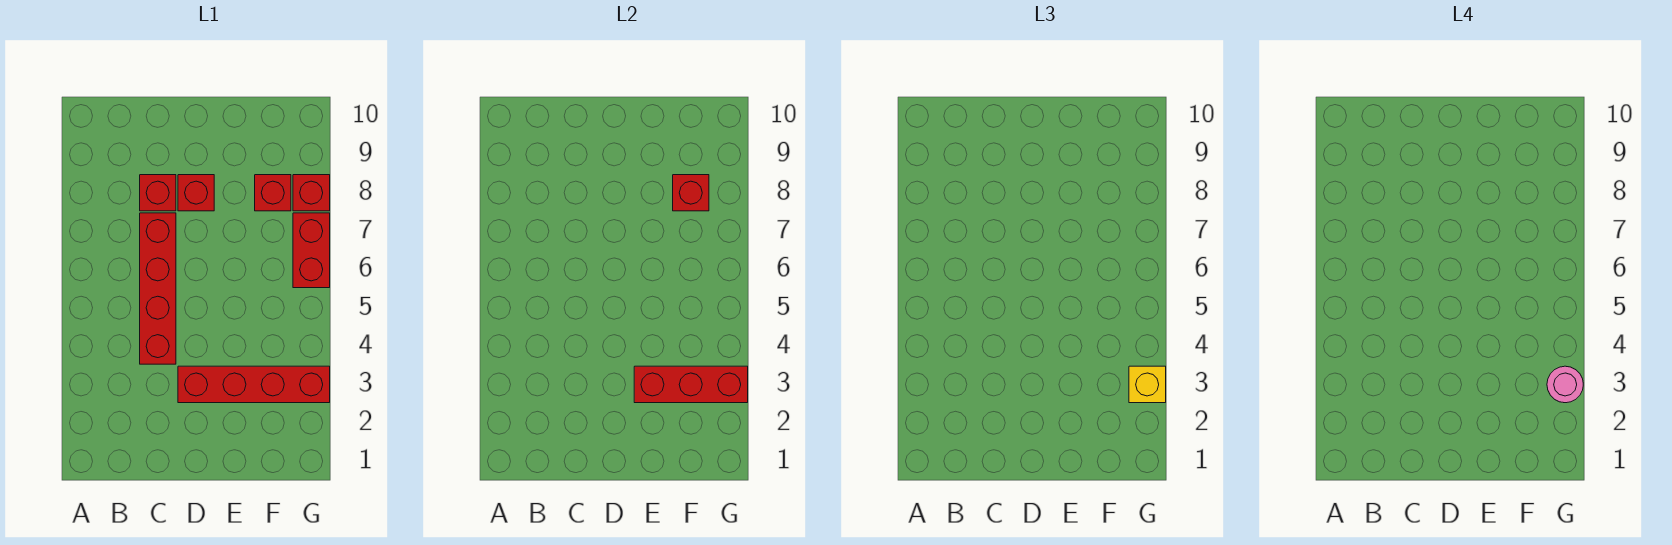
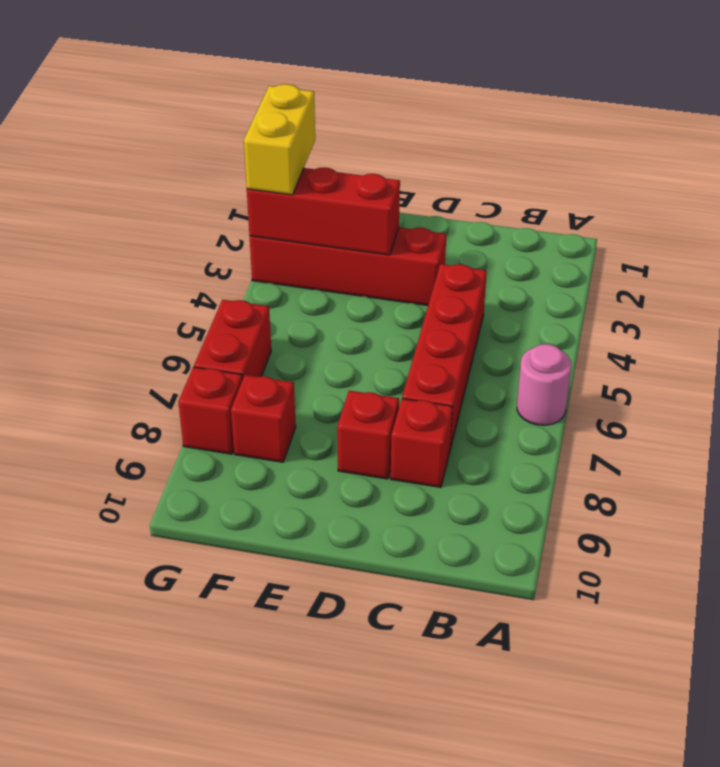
red brick F8 level 2 -> none
yellow brick G3 level 3 -> yellow brick G2:G3 level 3
pink round brick G3 level 4 -> pink round brick A6 level 1

